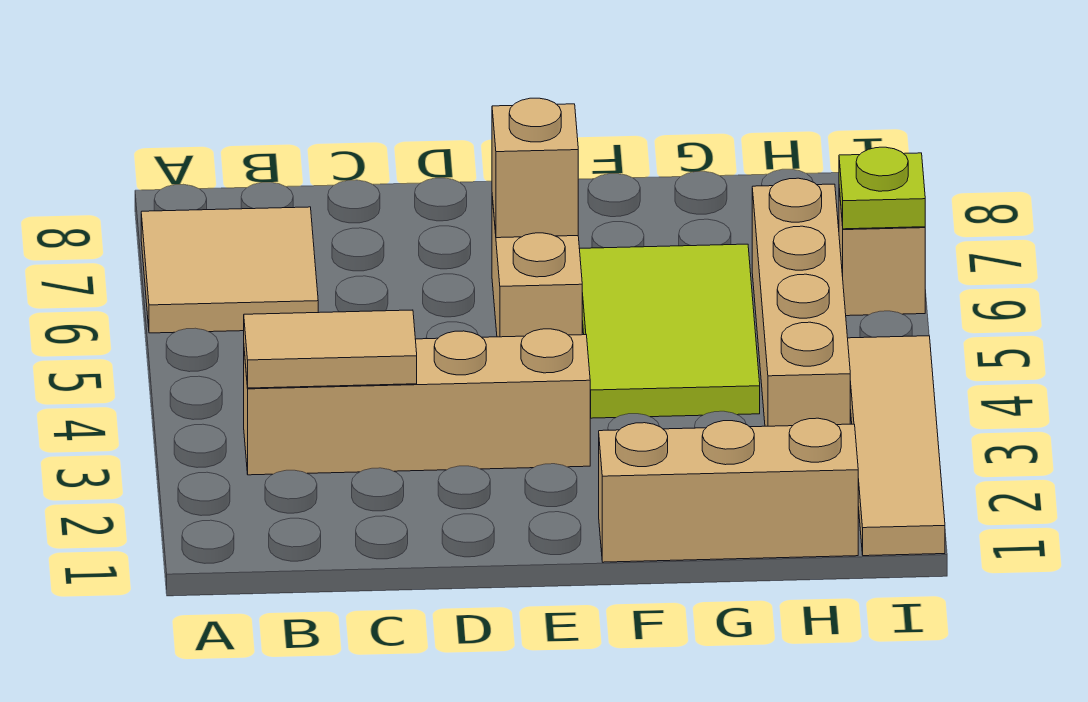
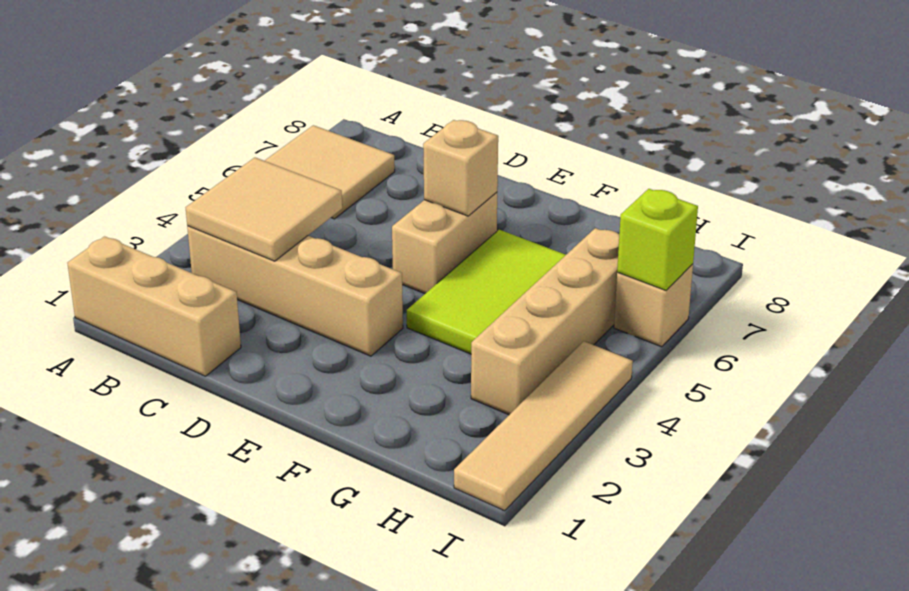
tan tile B3:C3 level 2 -> tan tile B3:C4 level 2
tan brick F1:H1 level 1 -> tan brick A1:C1 level 1
lime plate I6 level 2 -> lime brick I6 level 2

